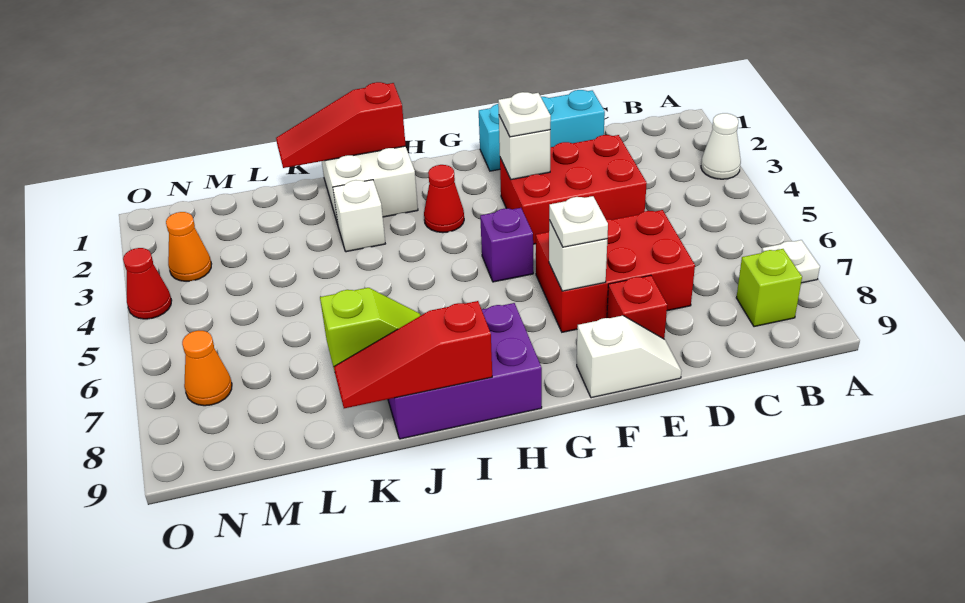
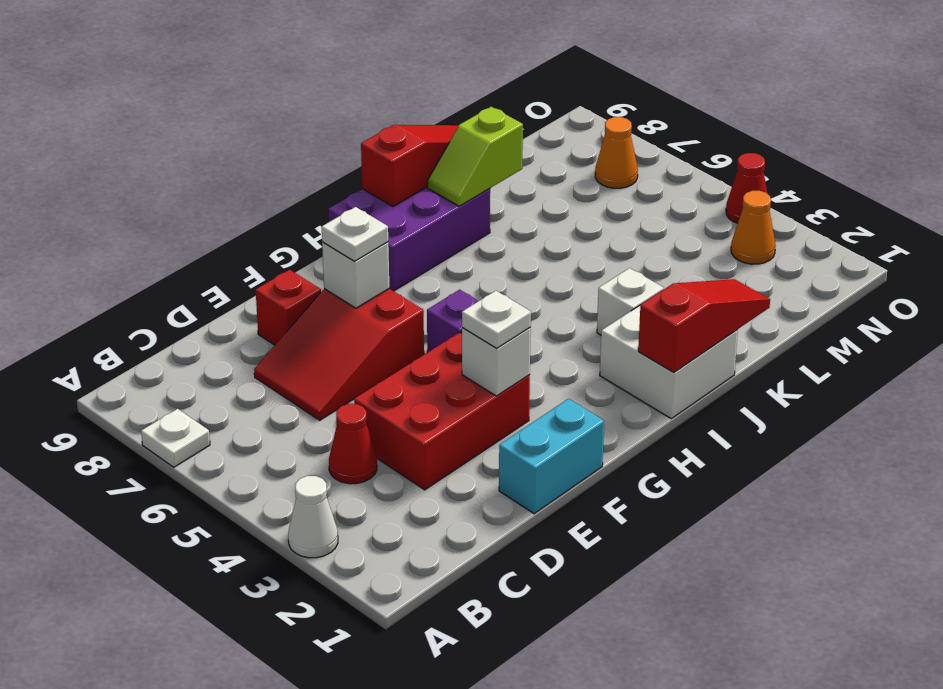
lime brick B8 level 1 -> none
cyan brick D1:F1 level 1 -> cyan brick E1:F1 level 1
red brick D6:F7 level 1 -> red slope D6:F7 level 1 top F
white slope E9:F9 level 1 top F -> none
red cone H3 level 1 -> red cone C4 level 1

